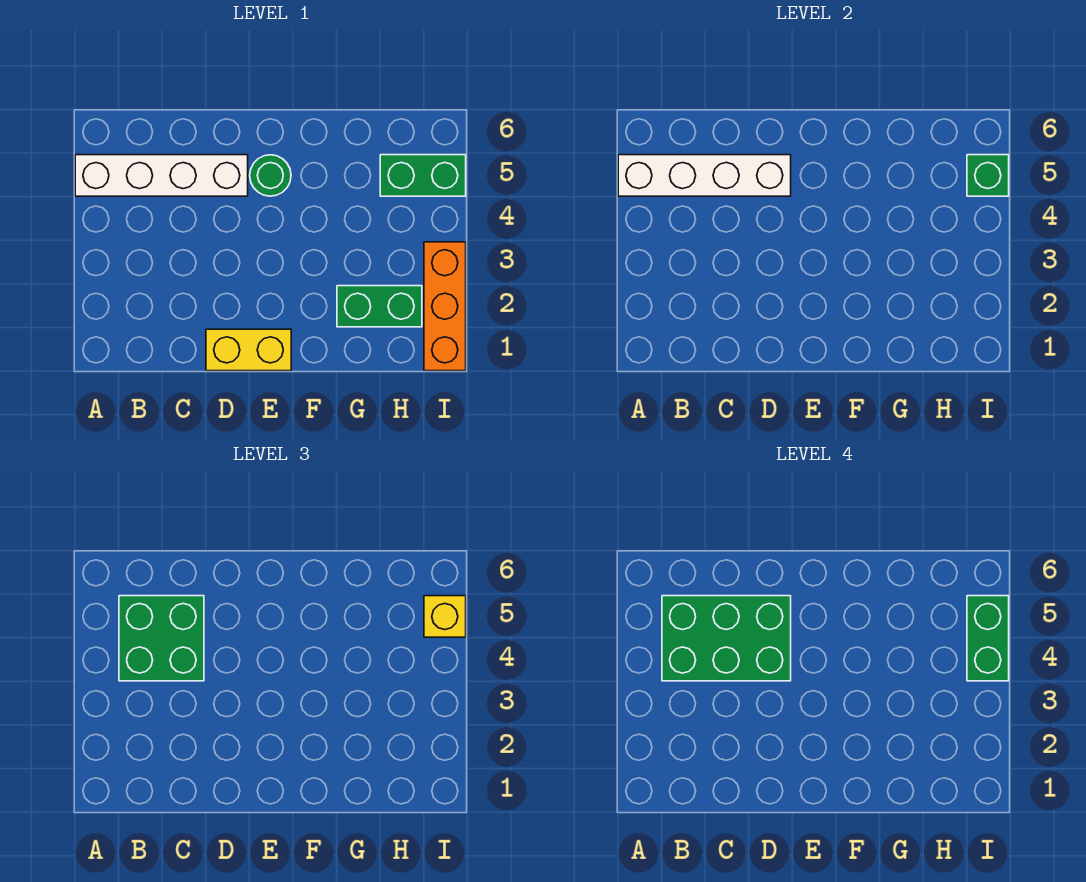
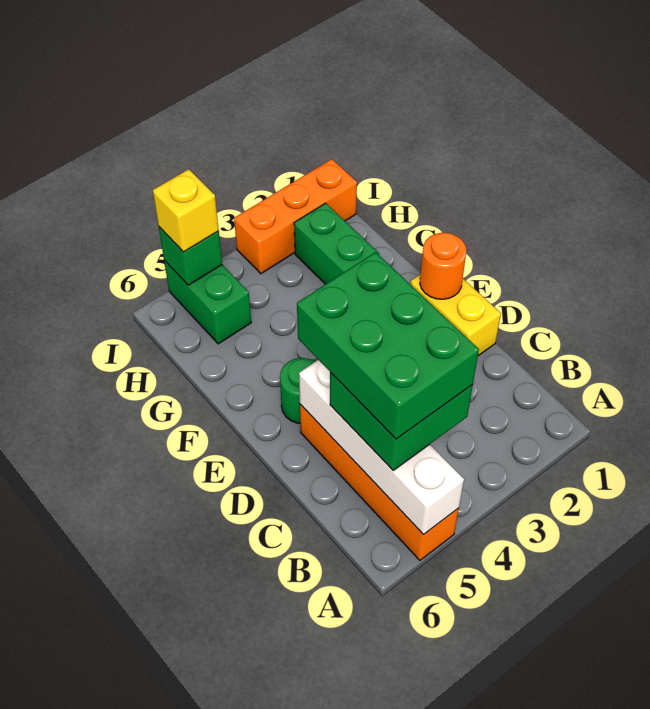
white brick A5:D5 level 1 -> orange brick A5:D5 level 1
none -> orange round brick E1 level 2
green brick I4:I5 level 4 -> none

